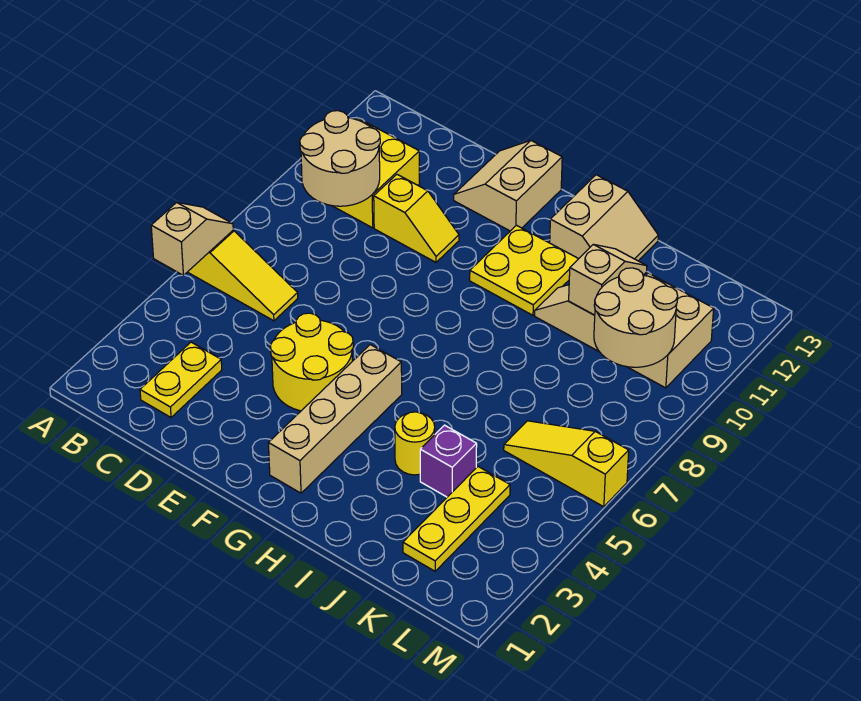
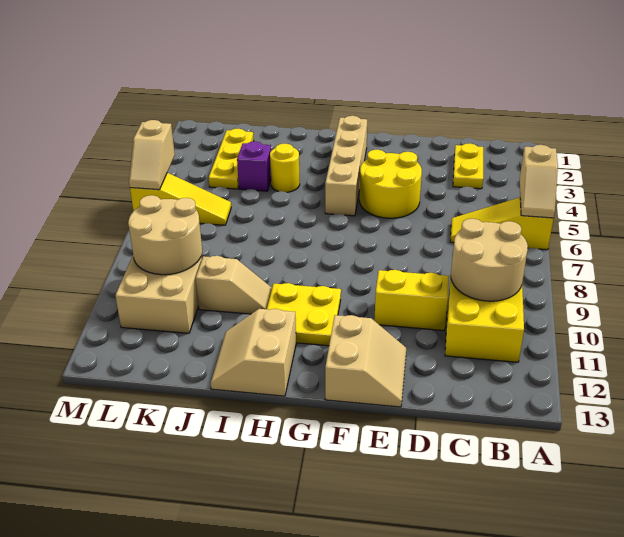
yellow slope D10:E10 level 1 top D -> yellow brick D10:E10 level 1
tan slope J10:J11 level 2 top 10 -> tan slope M5:M6 level 2 top 5

